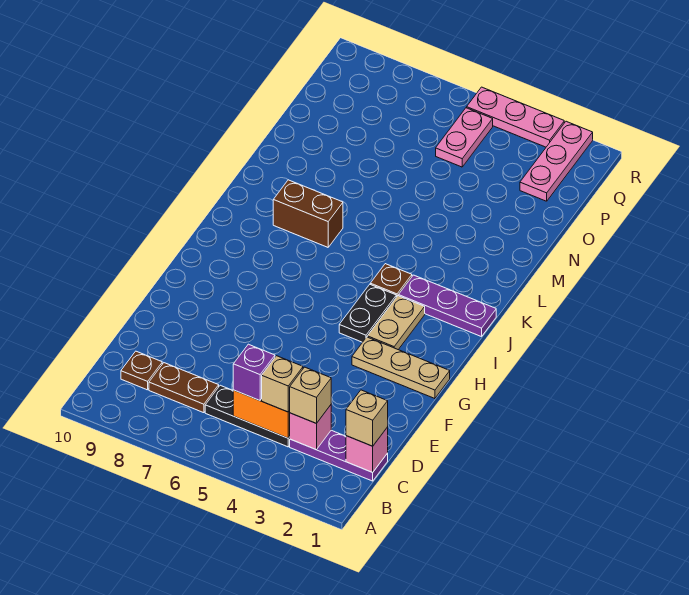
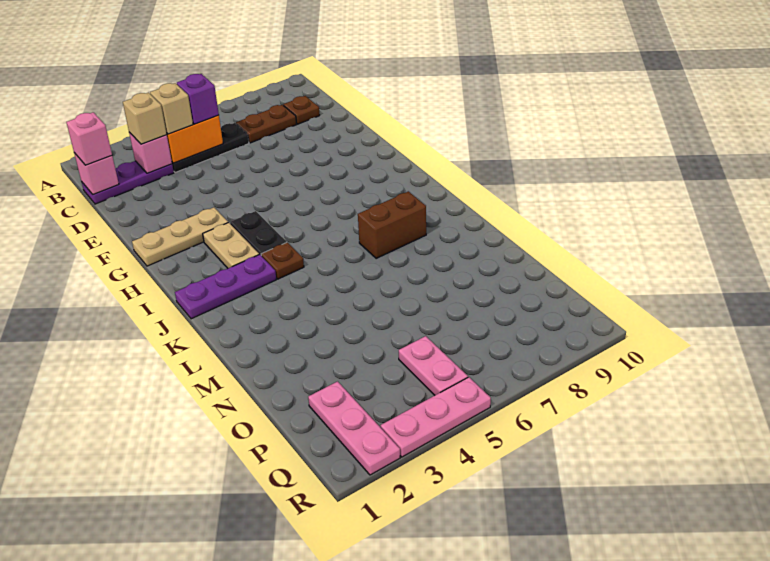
tan brick C1 level 3 -> pink brick C1 level 3

